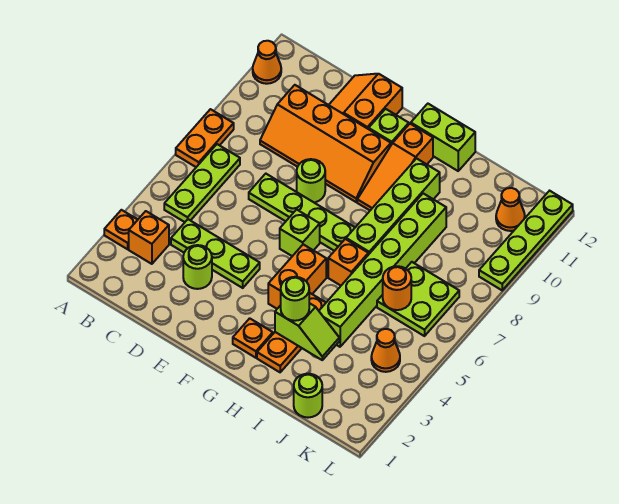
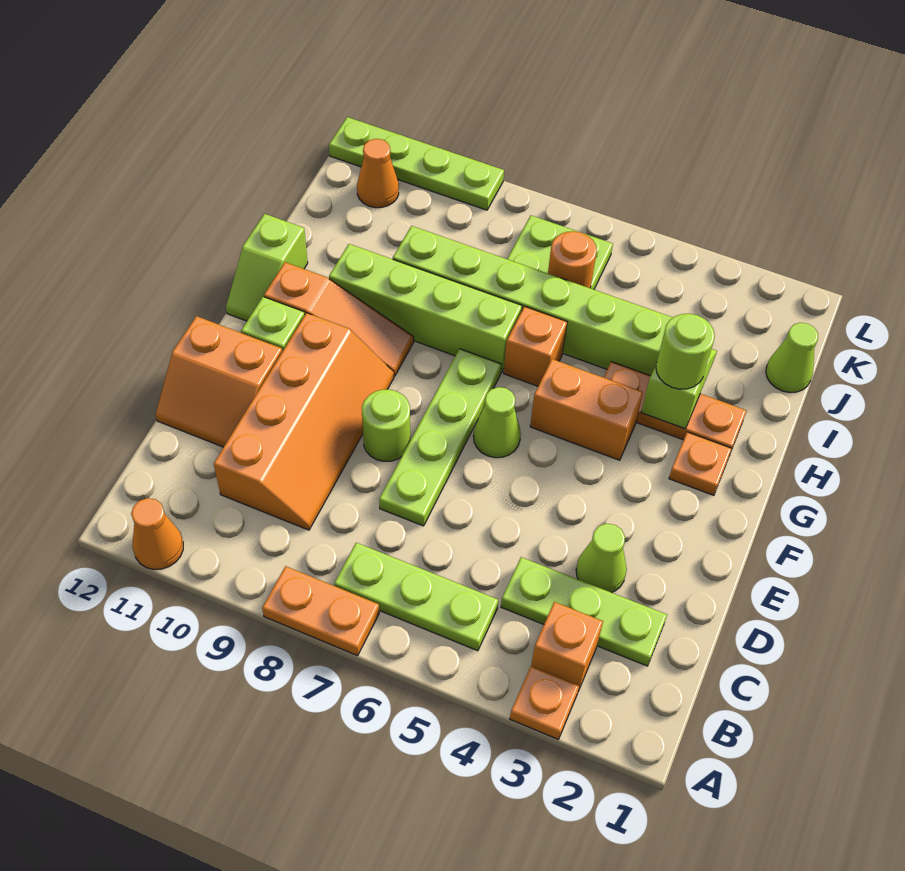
lime plate C4:E4 level 1 -> lime plate C2:C4 level 1
lime round brick D3 level 1 -> lime cone D3 level 1
lime brick F6 level 1 -> lime cone F6 level 1
lime brick G12:H12 level 1 -> lime slope G12:H12 level 1 top H
lime round brick J1 level 1 -> lime cone J1 level 1
orange cone K4 level 1 -> none

